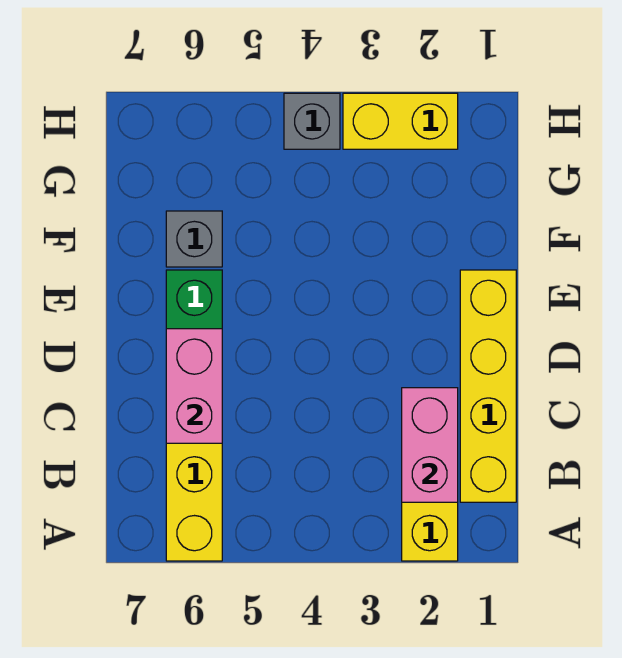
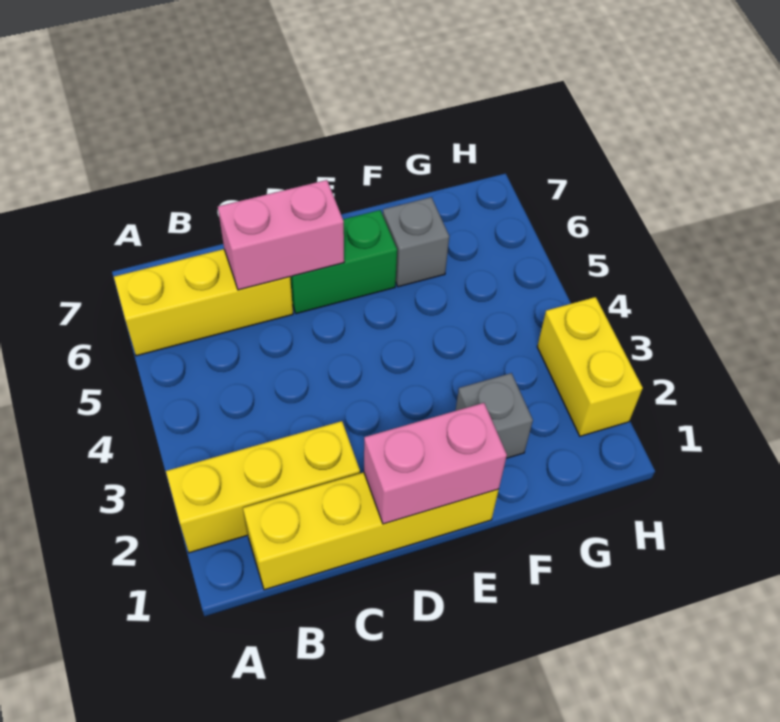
pink brick B2:C2 level 2 -> pink brick D1:E1 level 2
grey brick H4 level 1 -> grey brick F2 level 1

